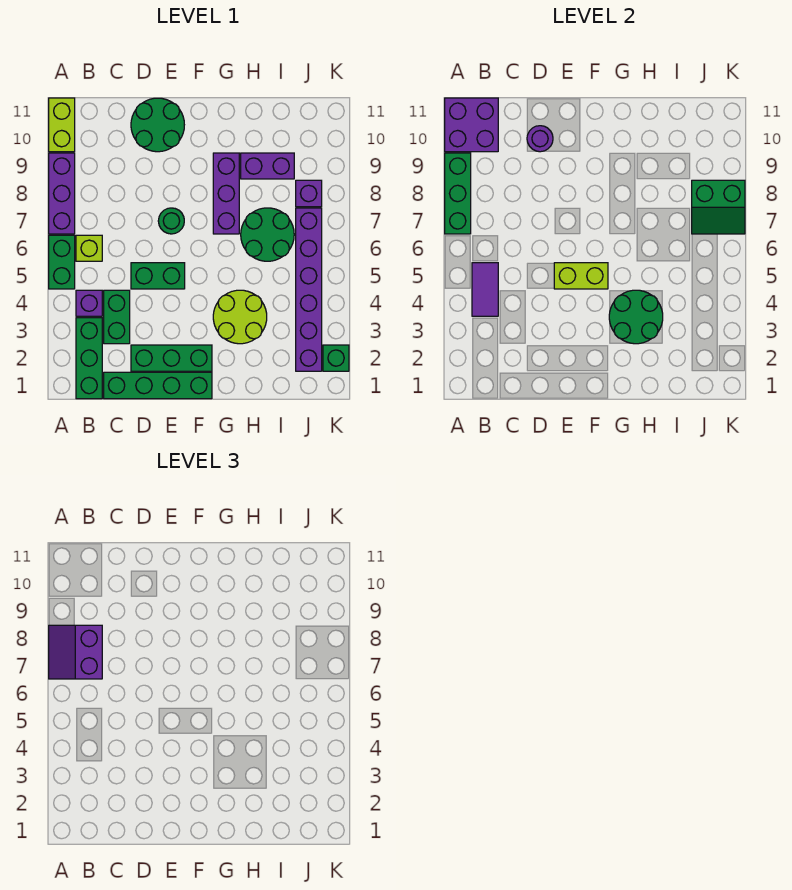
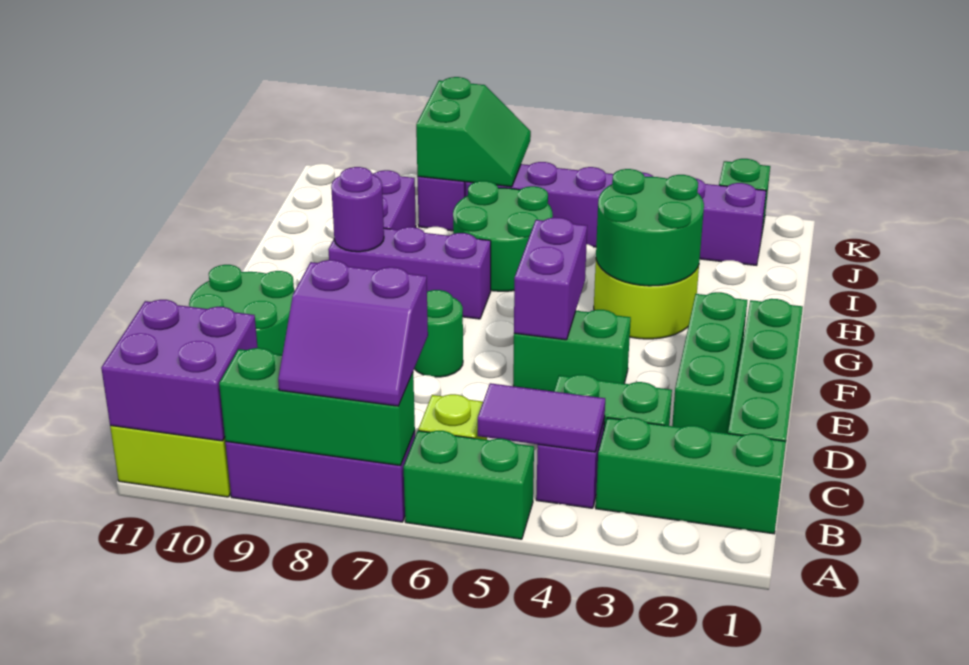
green brick D5:E5 level 1 -> green brick E4:E5 level 1
purple round brick D10 level 2 -> purple round brick G9 level 2
lime brick E5:F5 level 2 -> purple brick E5:F5 level 2

